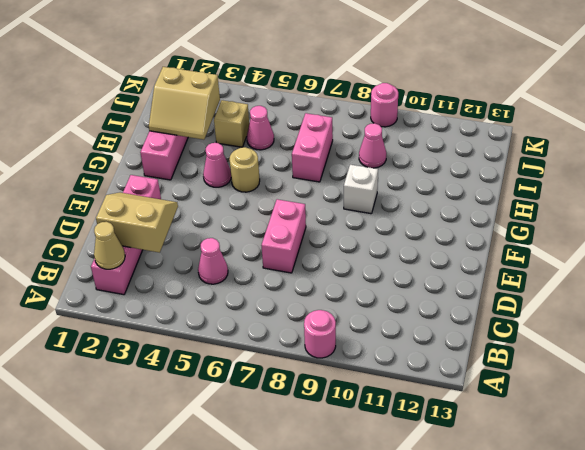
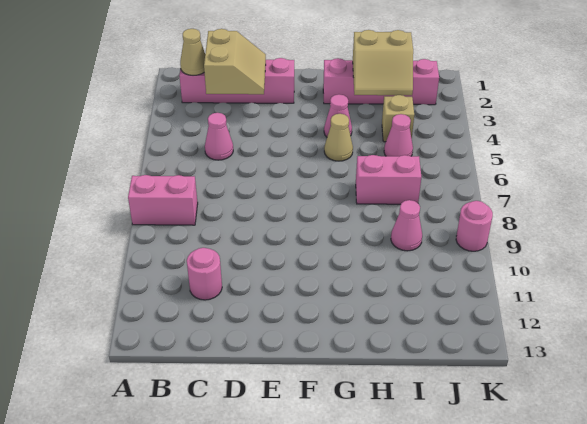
pink round brick A9 level 1 -> pink round brick C11 level 1
pink brick D7:E7 level 1 -> pink brick A8:B8 level 1
tan round brick G5 level 1 -> tan cone G5 level 1
white brick G9 level 1 -> none
tan slope H2:I3 level 2 top I -> tan slope H2:I3 level 2 top 2

